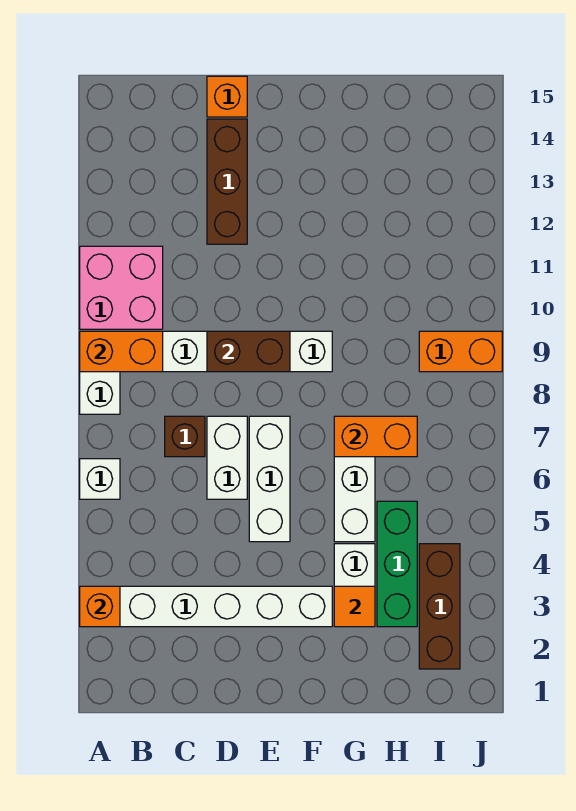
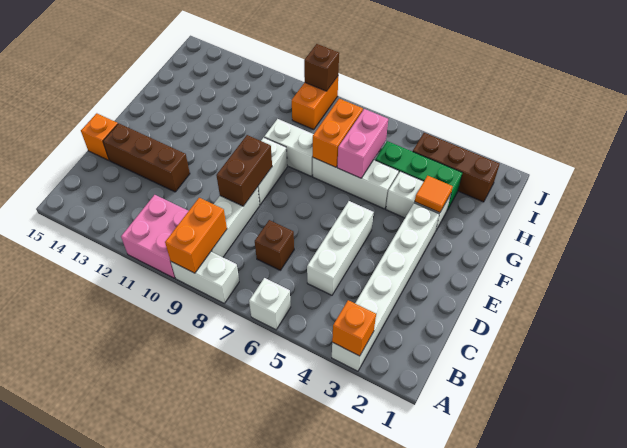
white brick D6:D7 level 1 -> white brick G8:G9 level 1
white brick E5:E7 level 1 -> white brick C5:E5 level 1
none -> pink brick G6:H6 level 2
none -> brown brick J9 level 2

